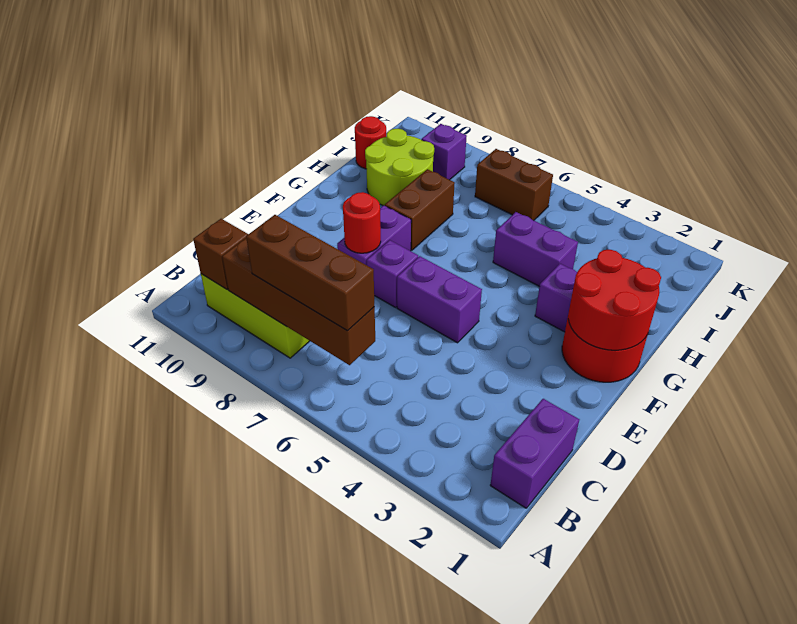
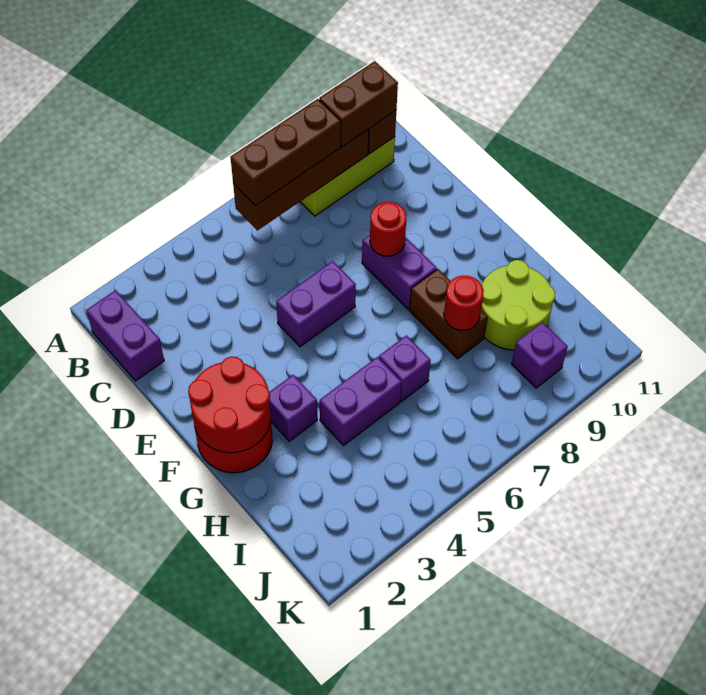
purple brick E7 level 1 -> purple brick H6 level 1
red round brick I11 level 1 -> red round brick H8 level 2
brown brick J6:J7 level 1 -> brown brick B9:B10 level 3

